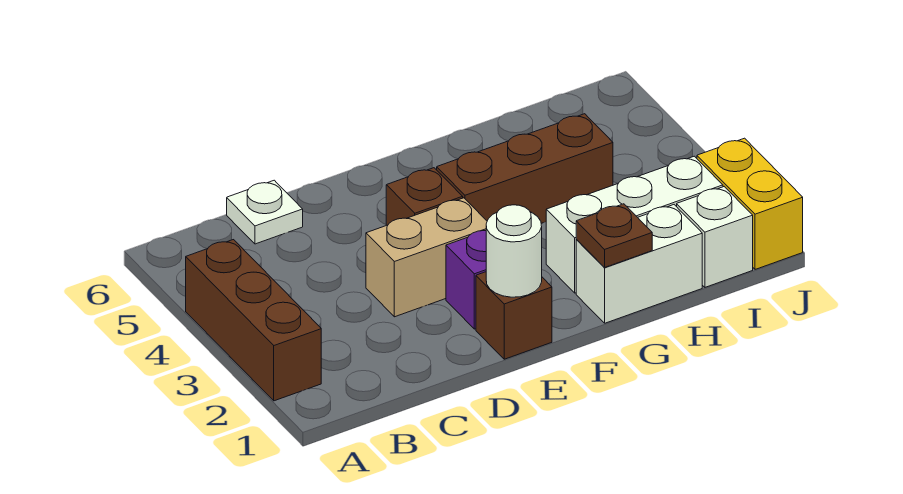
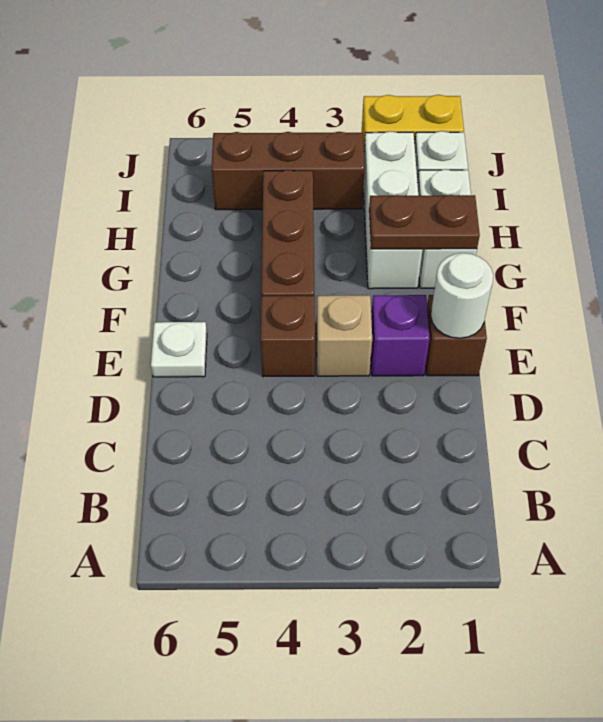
brown brick A2:A4 level 1 -> brown brick I3:I5 level 1
white plate C6 level 1 -> white plate E6 level 1
tan brick D3:E3 level 1 -> tan brick E3 level 1
brown plate G1 level 2 -> brown plate G1:G2 level 2

